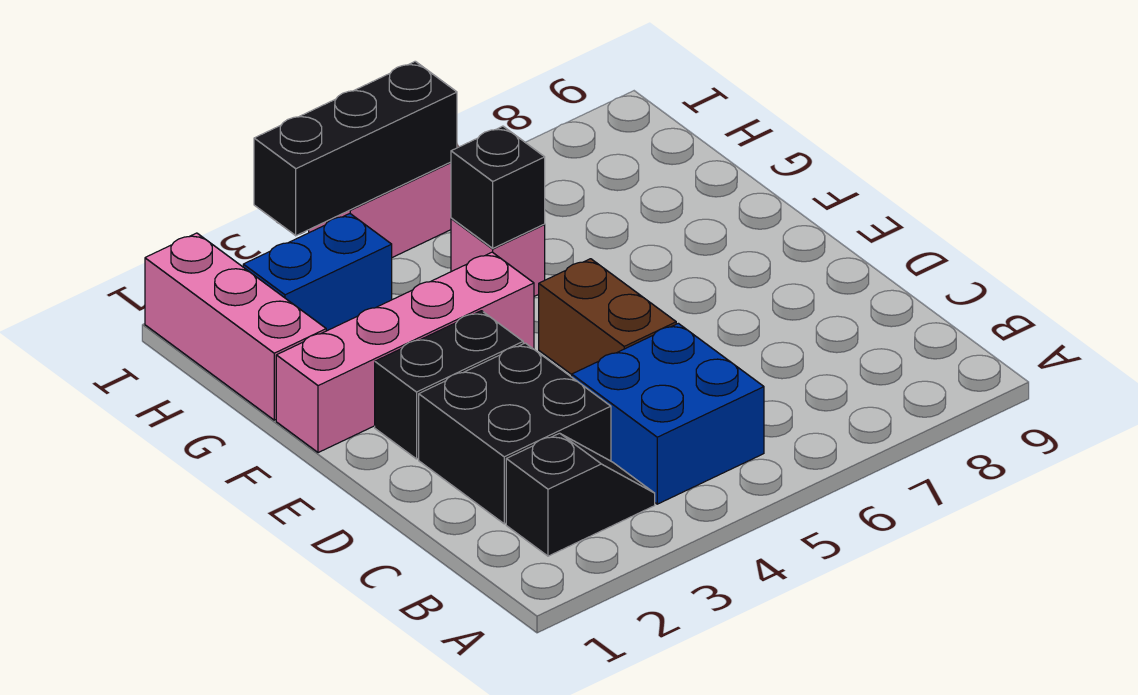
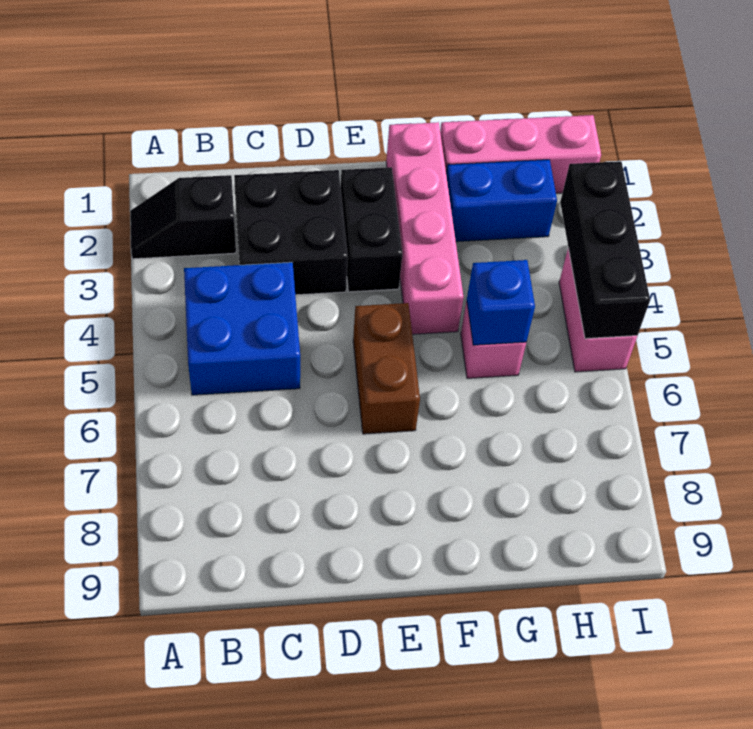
black slope B2:B3 level 1 top 2 -> black slope A2:B2 level 1 top B
brown brick D5:E5 level 1 -> brown brick E5:E6 level 1
black brick G5 level 2 -> blue brick G5 level 2
blue brick H2:H3 level 1 -> blue brick G2:H2 level 1

